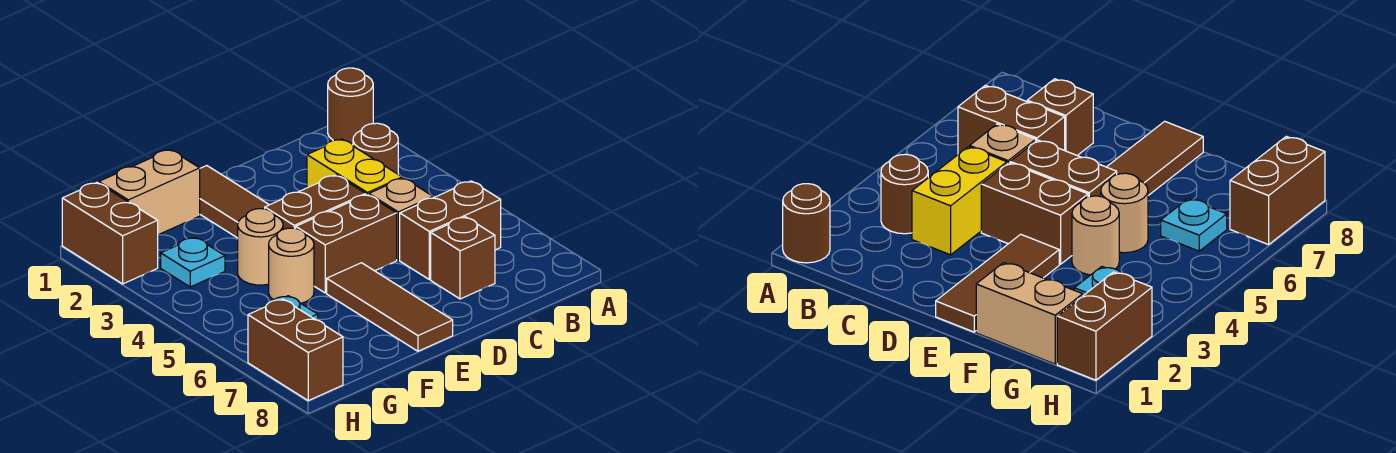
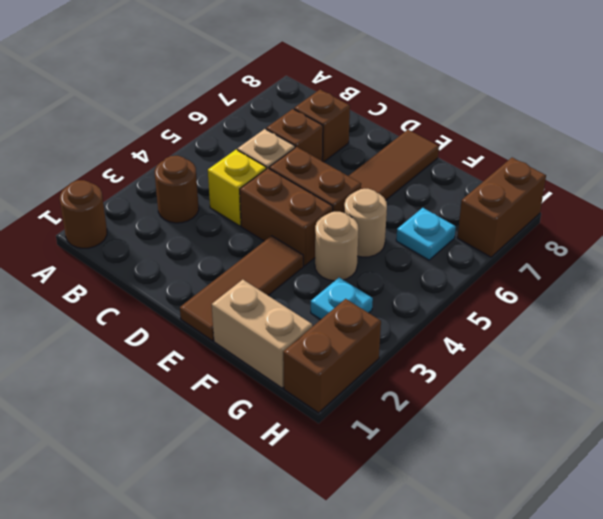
brown brick B6:C6 level 1 -> brown brick C6 level 1
yellow brick C3:C4 level 1 -> yellow brick C4 level 1

